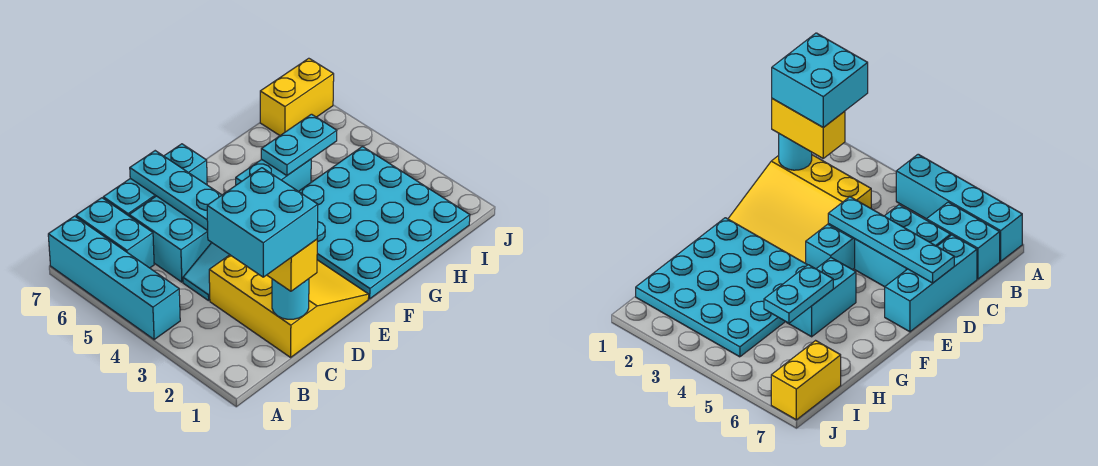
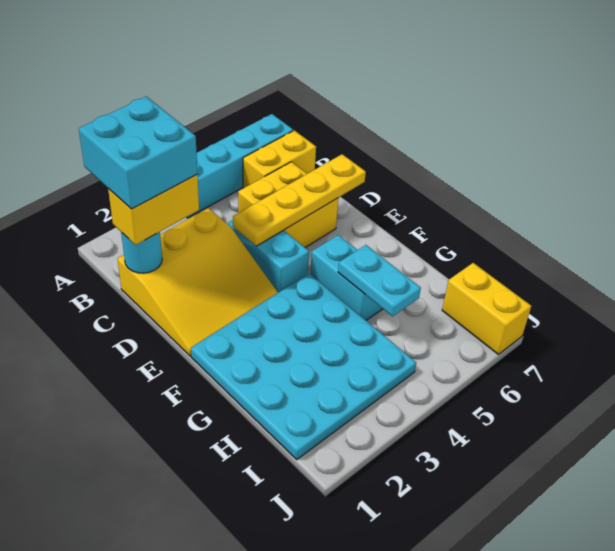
cyan brick B6:B7 level 1 -> yellow brick B6:B7 level 1
cyan brick C5:D6 level 1 -> yellow brick C5:D6 level 1
cyan brick C7:E7 level 1 -> none
cyan plate D4:D7 level 2 -> yellow plate D4:D7 level 2

